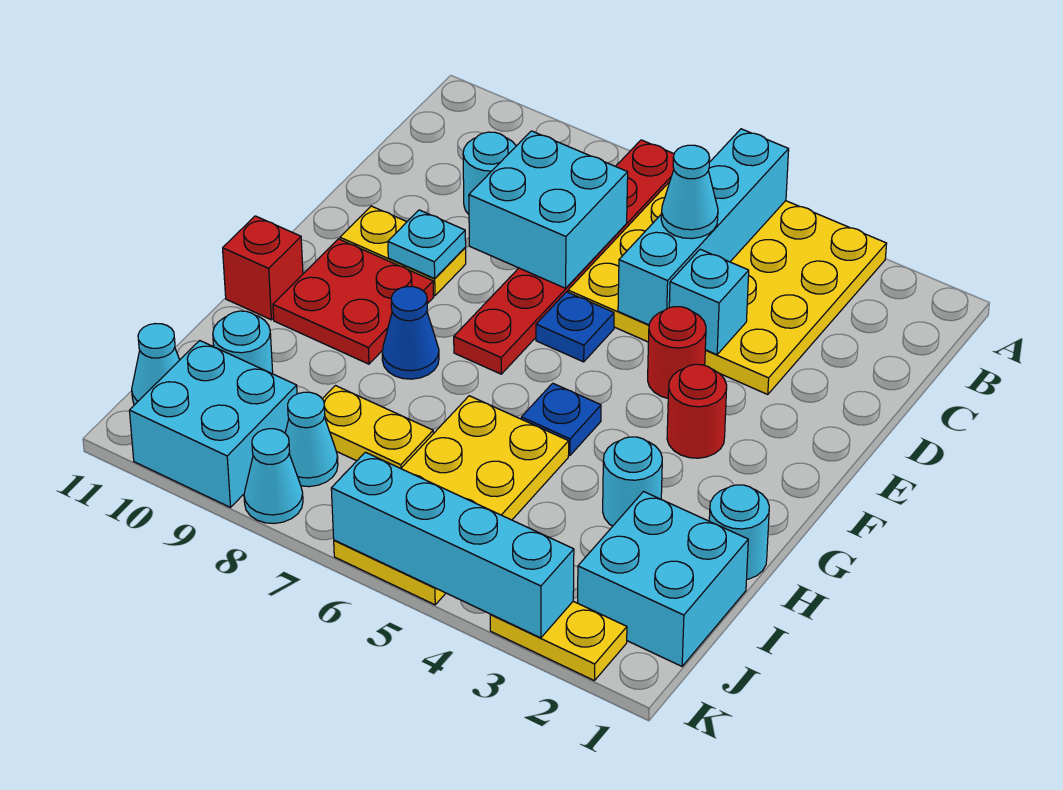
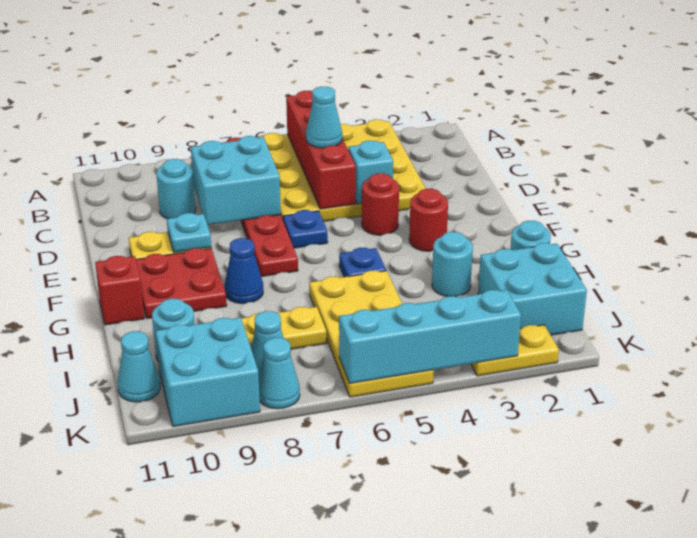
cyan brick A5:D5 level 2 -> red brick A5:D5 level 2

